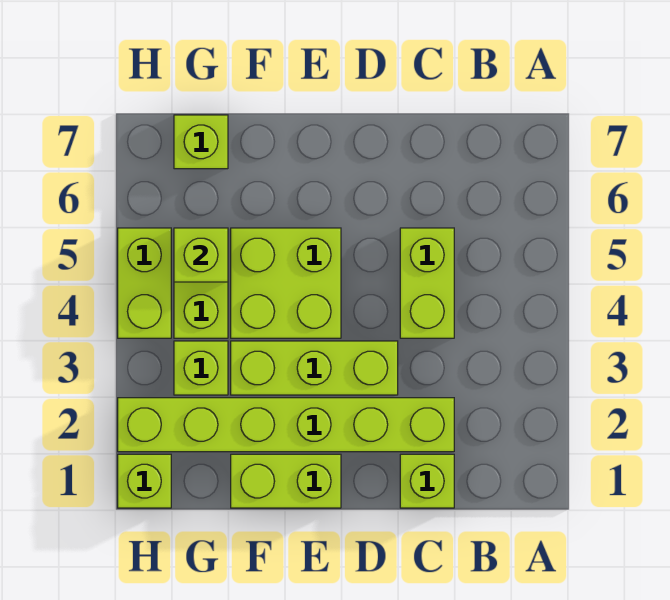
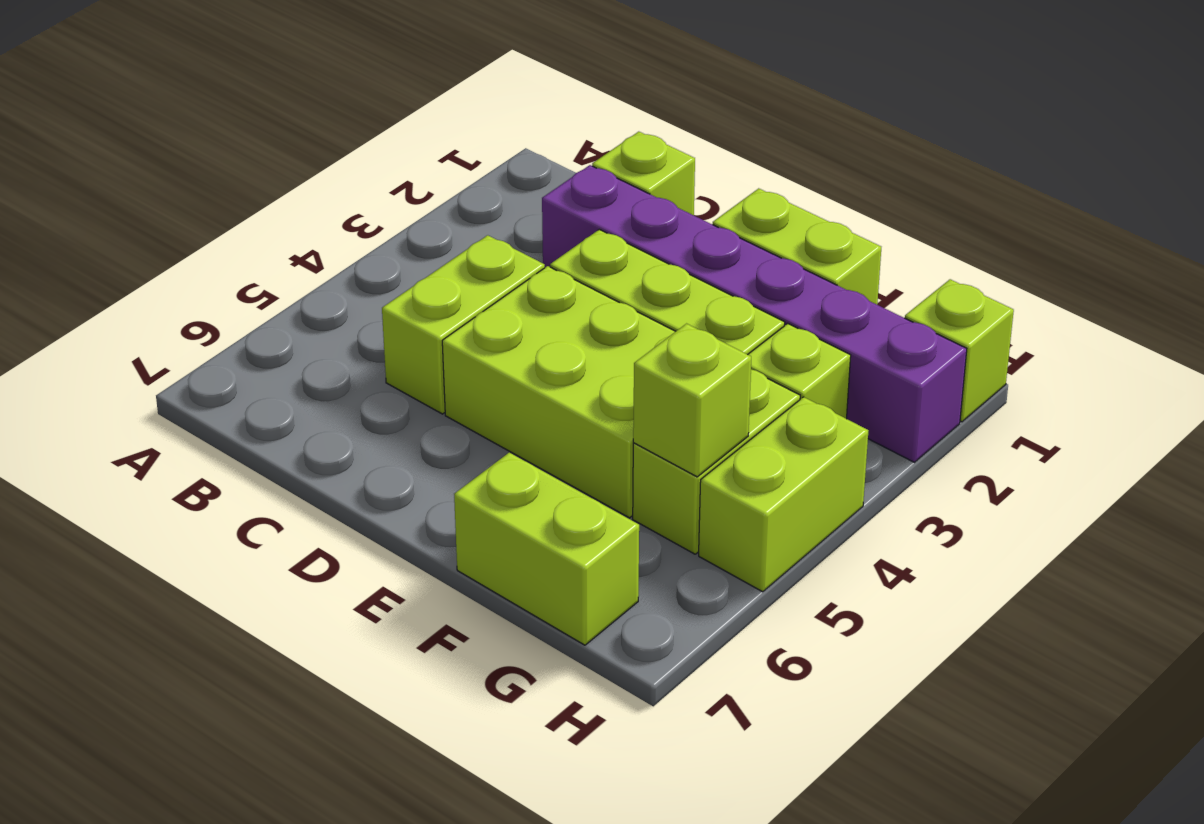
lime brick C2:H2 level 1 -> purple brick C2:H2 level 1
lime brick E4:F5 level 1 -> lime brick D4:F5 level 1
lime brick G7 level 1 -> lime brick F7:G7 level 1

